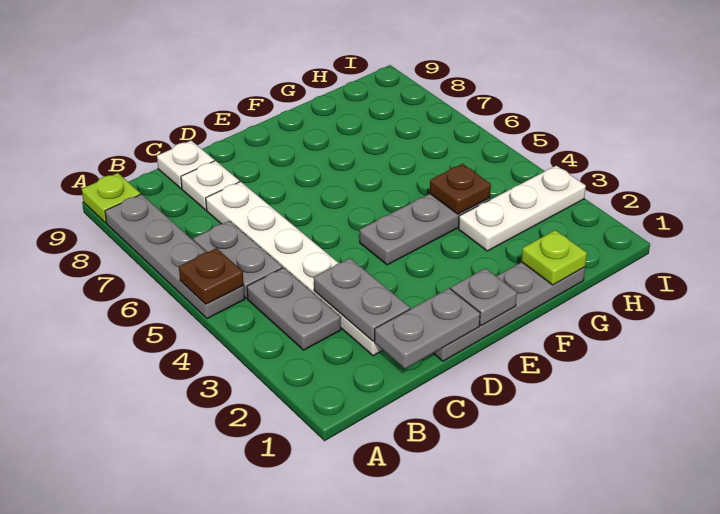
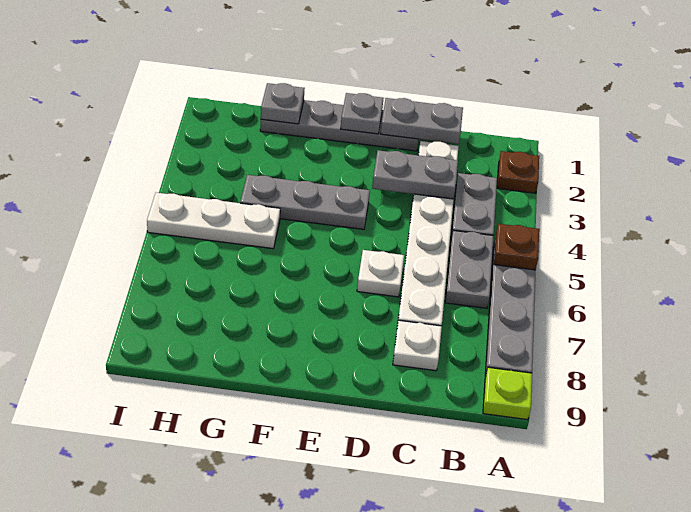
grey plate C2:C3 level 2 -> grey plate C3:D3 level 2
white plate C9 level 1 -> white plate D6 level 1
lime plate G1 level 2 -> grey plate G1 level 2
white plate G3:I3 level 1 -> white plate G5:I5 level 1
brown plate G4 level 2 -> brown plate A2 level 1

